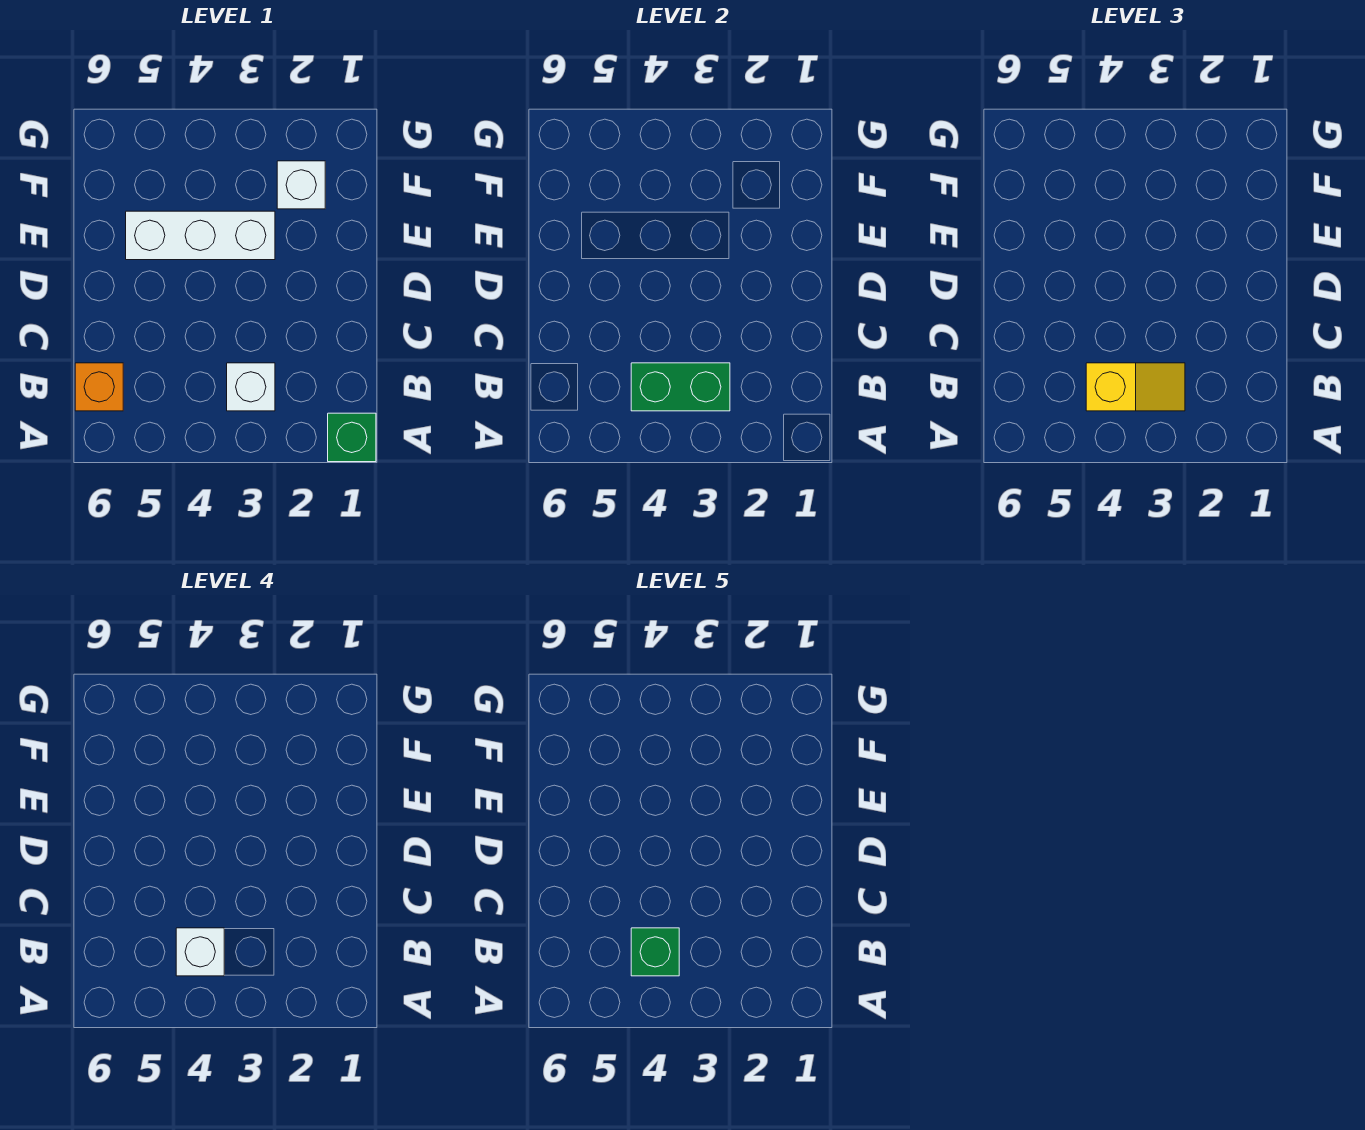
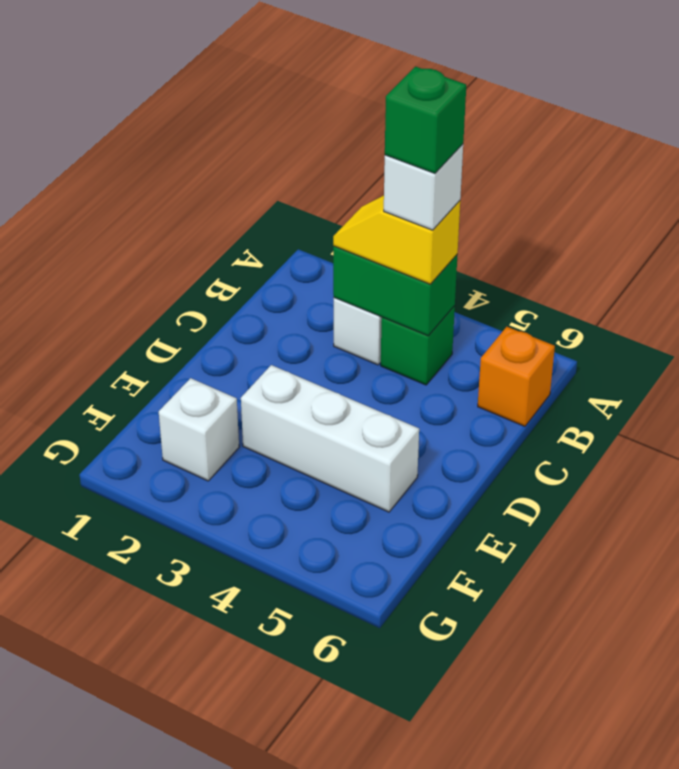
green brick A1 level 1 -> green brick B4 level 1

